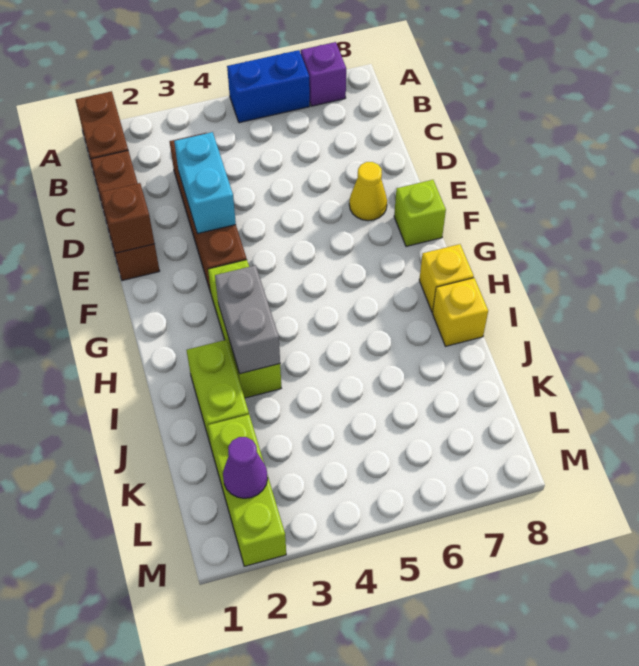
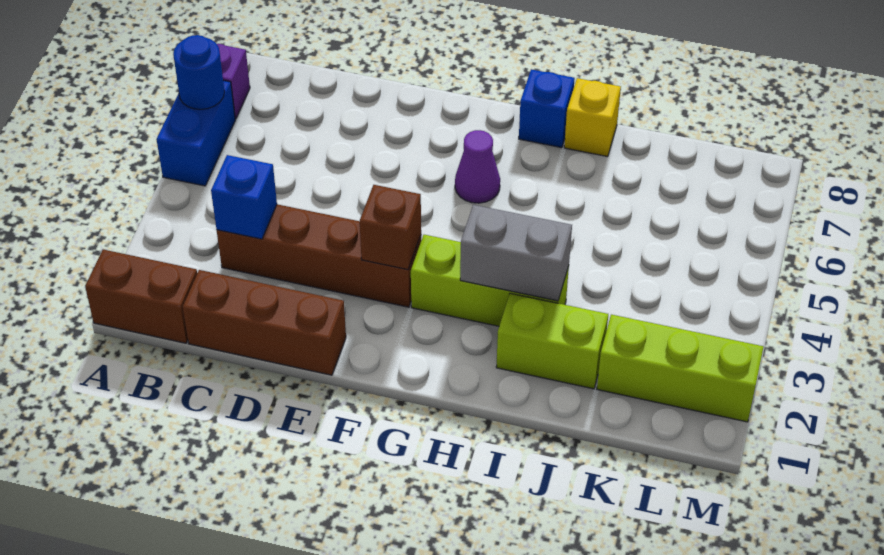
none -> blue round brick A6 level 2
none -> blue brick C3 level 2
cyan brick D3:E3 level 2 -> none
brown brick E1 level 2 -> brown brick F3 level 2
yellow cone E7 level 1 -> none
lime brick F8 level 1 -> none
yellow brick H8 level 1 -> blue brick H8 level 1
purple cone L2 level 2 -> purple cone G6 level 1

